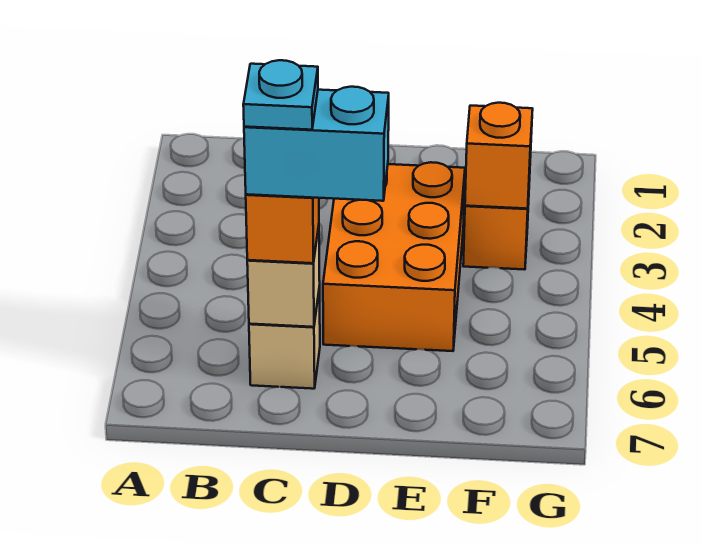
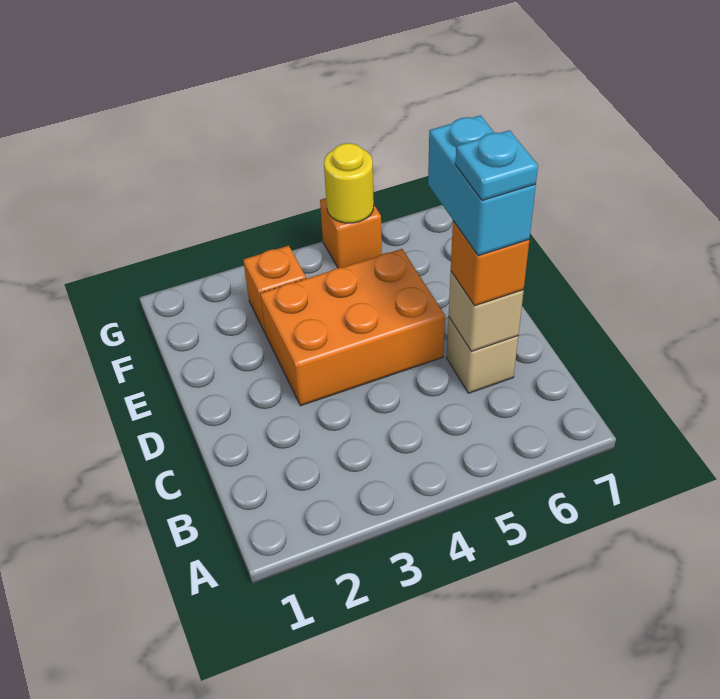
orange brick F3 level 2 -> orange brick G5 level 1
none -> yellow round brick G5 level 2

